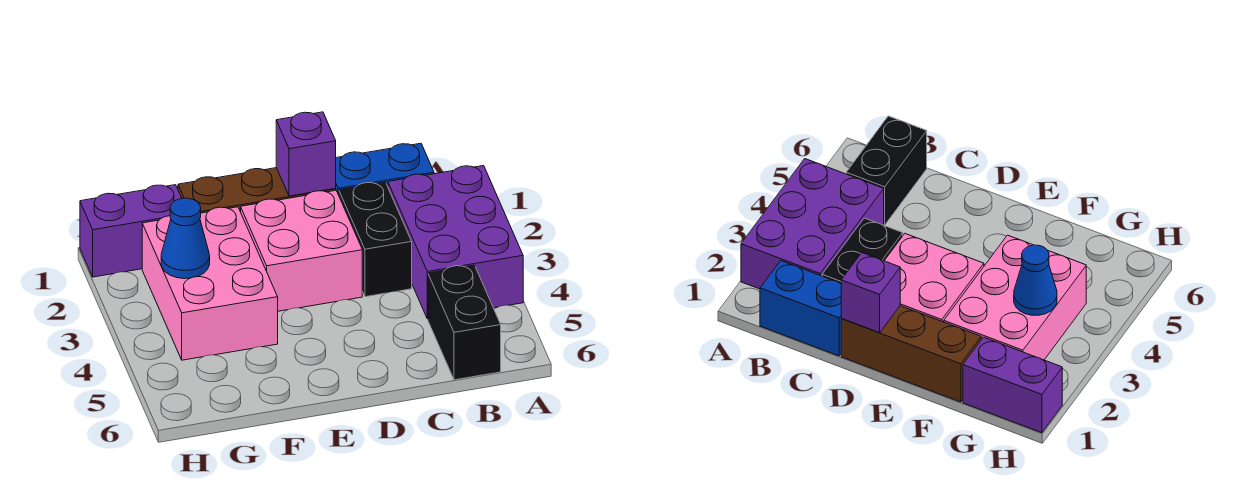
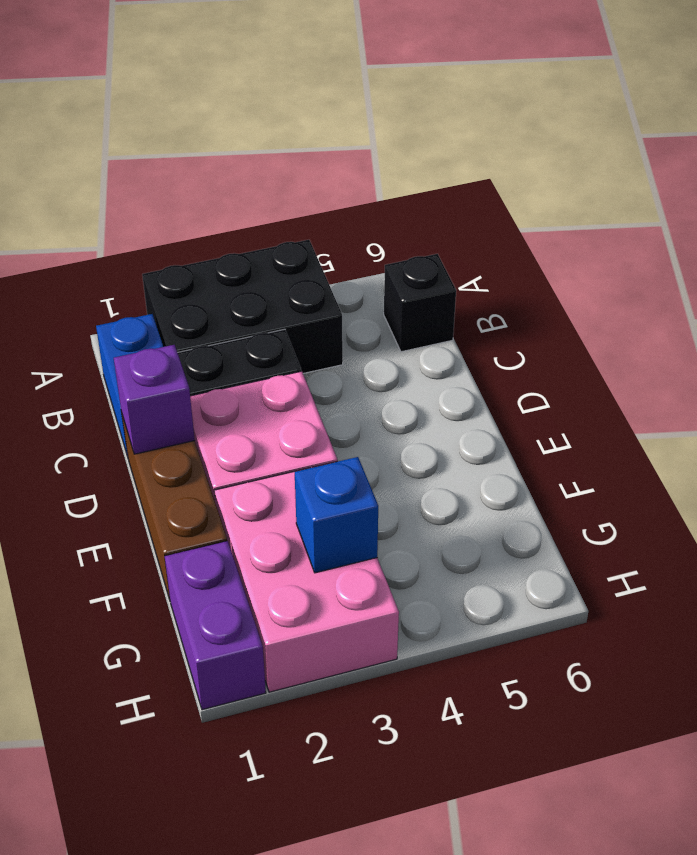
purple brick A2:B4 level 1 -> black brick A2:B4 level 1
black brick B5:B6 level 1 -> black brick B6 level 1
pink brick F2:G4 level 1 -> pink brick F2:H3 level 1
blue cone G3 level 2 -> blue brick G3 level 2

